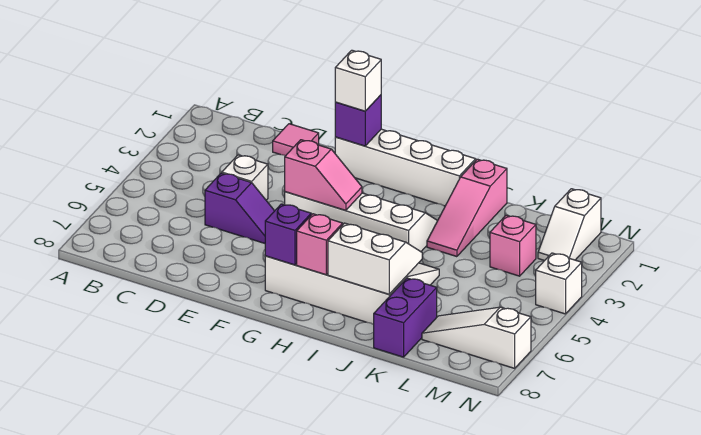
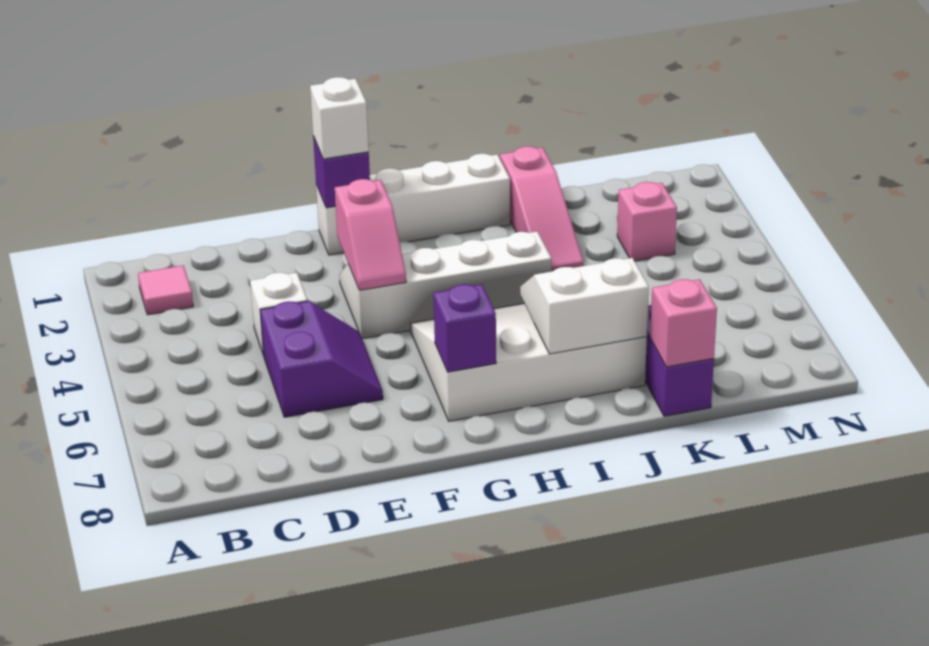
pink tile D1 level 1 -> pink tile B2 level 1
purple slope D5:E5 level 1 top D -> purple slope D5:E6 level 1 top D
pink slope F4:G4 level 2 top F -> pink slope F3:F4 level 2 top 3
pink brick H7 level 2 -> pink brick K8 level 2
white slope L7:N7 level 1 top N -> none
white slope M1:M2 level 1 top 1 -> none
white brick N4 level 1 -> none

